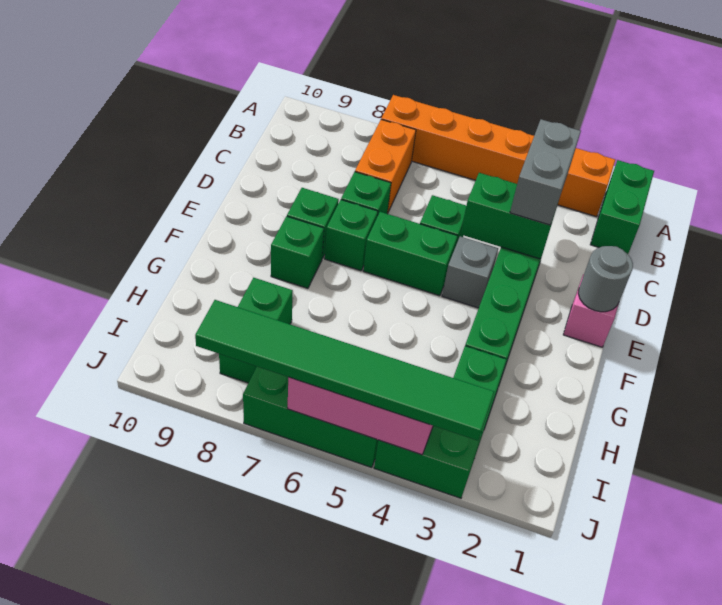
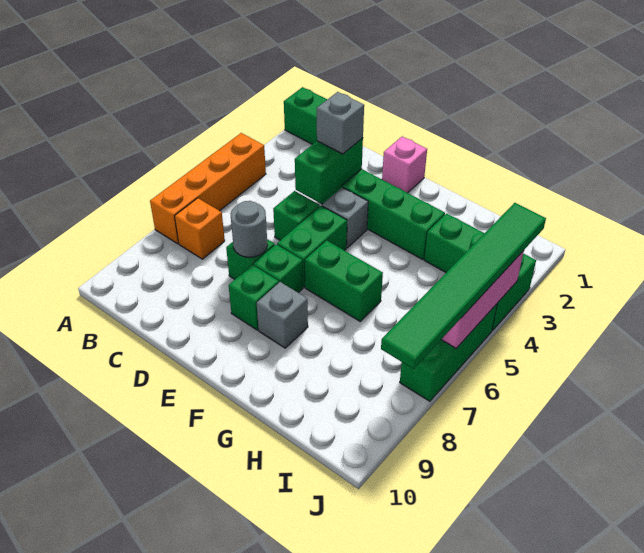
orange brick A2:A7 level 1 -> orange brick A4:A7 level 1
orange brick B7:C7 level 1 -> orange brick B7 level 1
grey brick C3:D3 level 3 -> grey brick D3 level 3
grey round brick E1 level 2 -> grey round brick D7 level 2
green brick F8 level 1 -> grey brick F8 level 1
green brick H8:I8 level 1 -> green brick F6:G6 level 1

